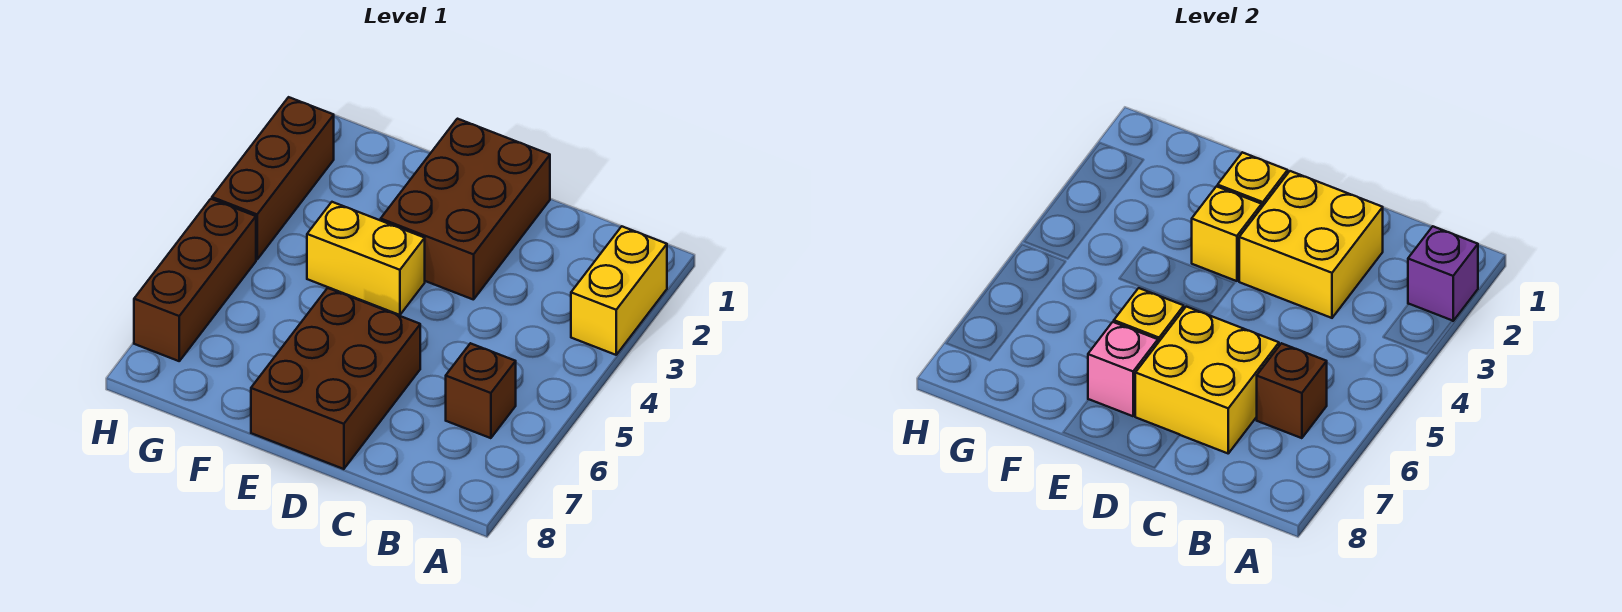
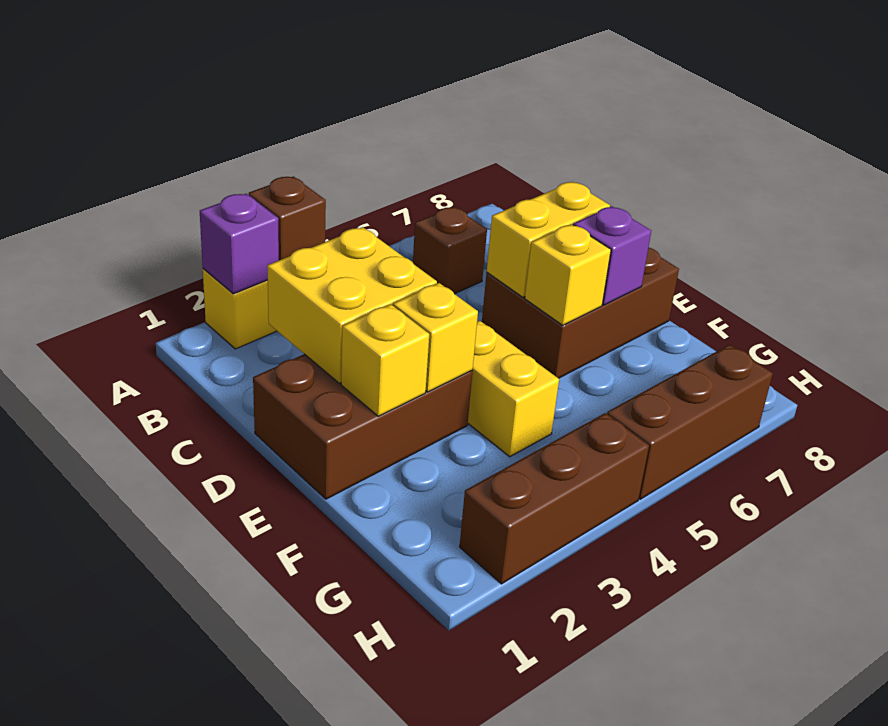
brown brick B6 level 2 -> brown brick A3 level 2
yellow brick C6:D7 level 2 -> yellow brick D6:D7 level 2
pink brick E7 level 2 -> purple brick E7 level 2

